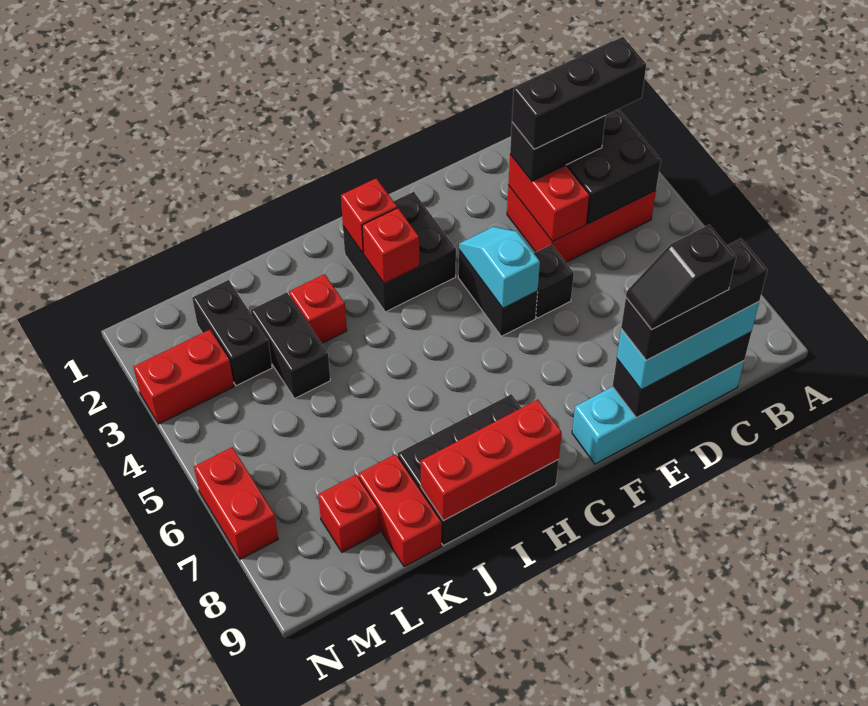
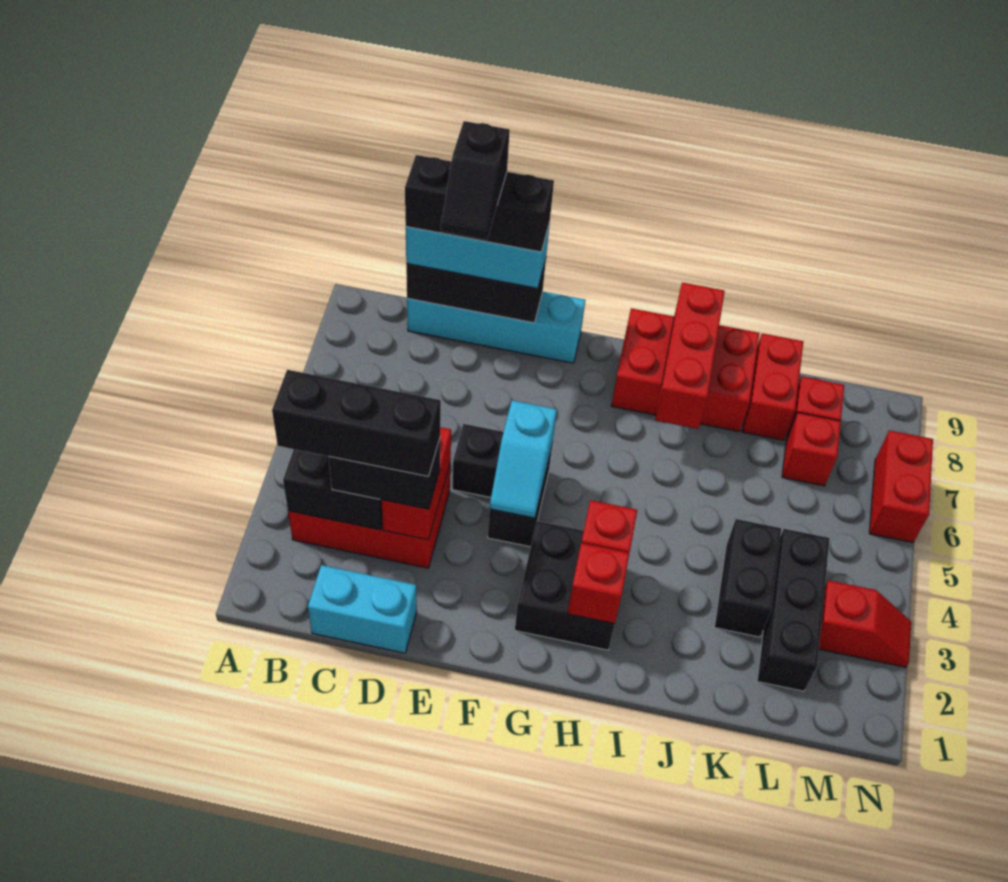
none -> cyan brick C1:D1 level 1
black slope D9:E9 level 5 top D -> black slope D8:D9 level 5 top 9
black brick H8:J9 level 1 -> red brick H8:J9 level 1
red brick H9:J9 level 2 -> red brick I7:I9 level 2
red brick J3 level 1 -> red brick L7 level 1
black brick L2:L3 level 1 -> black brick L2:L4 level 1
red brick M3:N3 level 1 -> red slope M3:N3 level 1 top M

